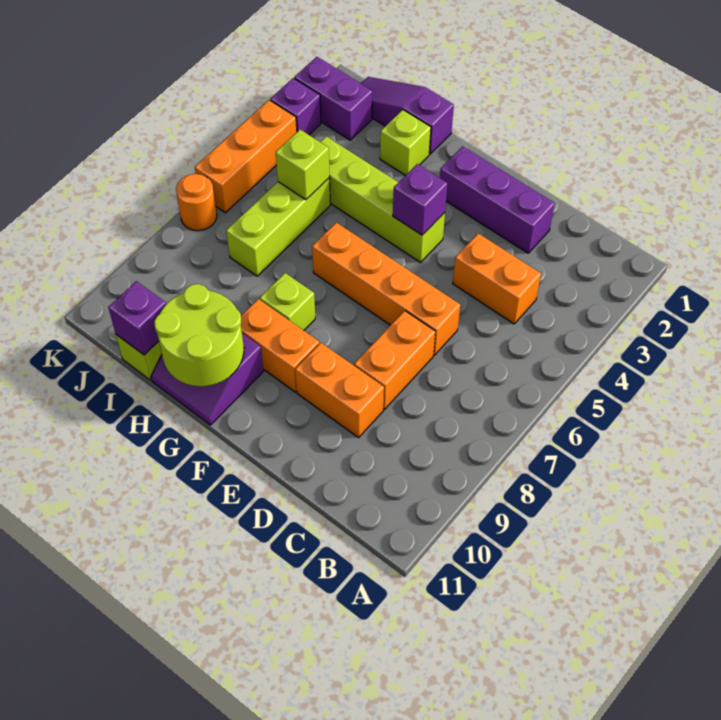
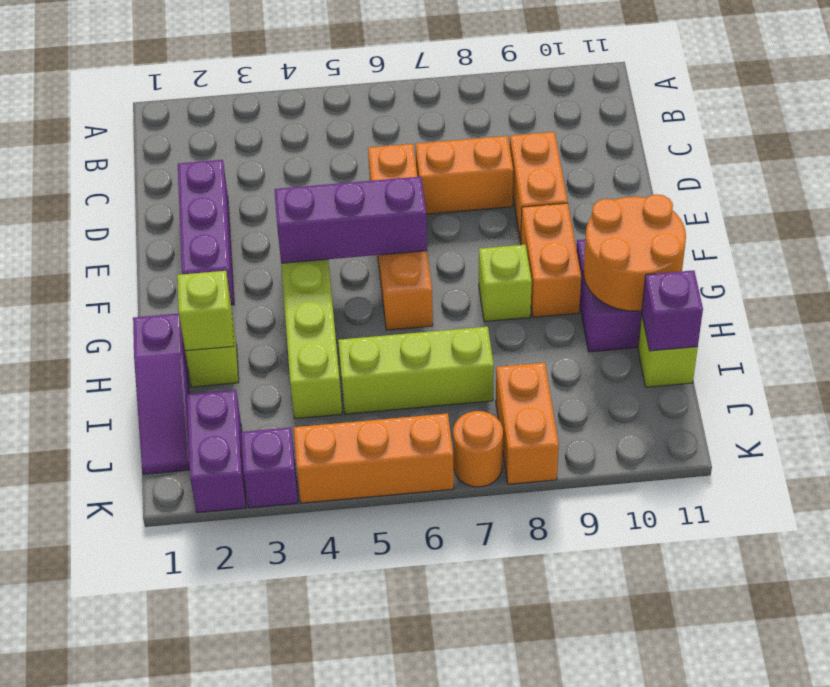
orange brick C4:D4 level 1 -> orange brick J8:K8 level 1
purple brick F4 level 2 -> purple brick F4:F6 level 2
lime round brick G10:H11 level 2 -> orange round brick G10:H11 level 2
lime brick I5 level 2 -> lime brick H2 level 2

